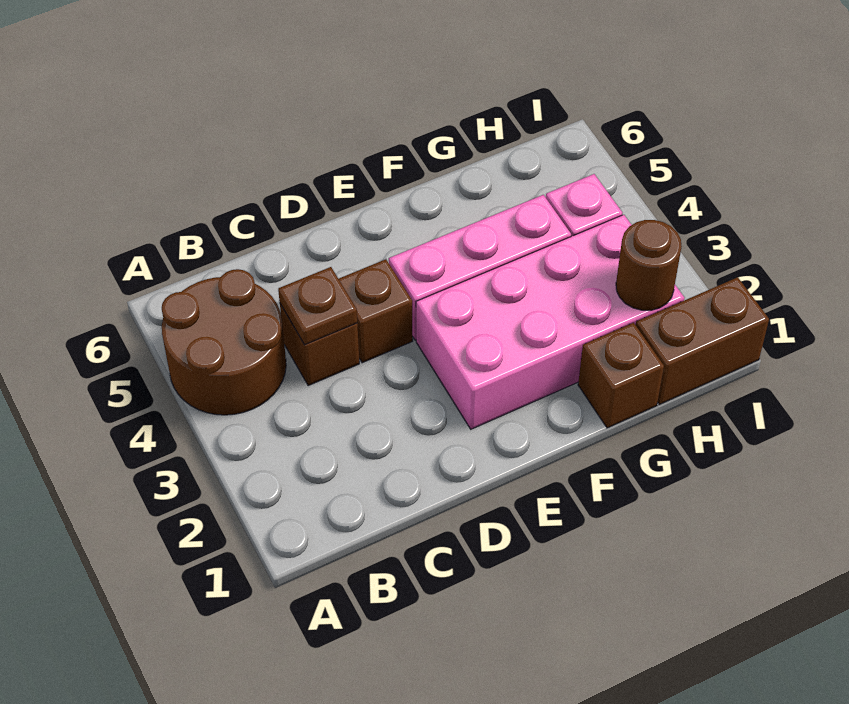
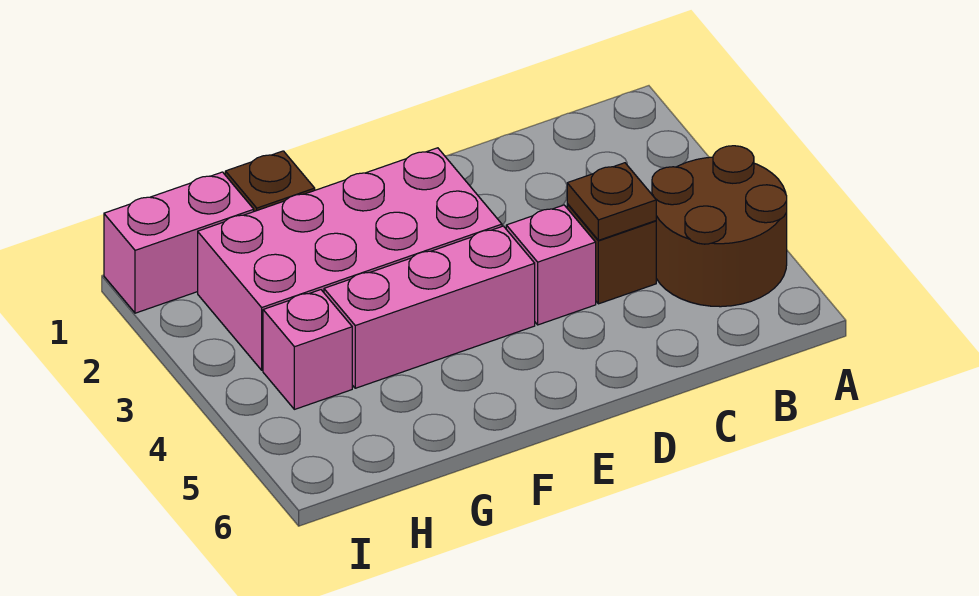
brown brick D4 level 1 -> pink brick D4 level 1
brown brick H1:I1 level 1 -> pink brick H1:I1 level 1
brown round brick H2 level 2 -> none

